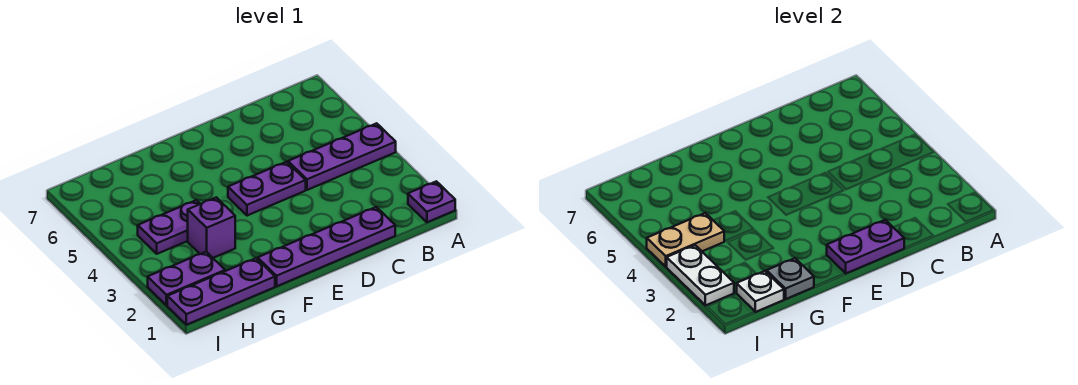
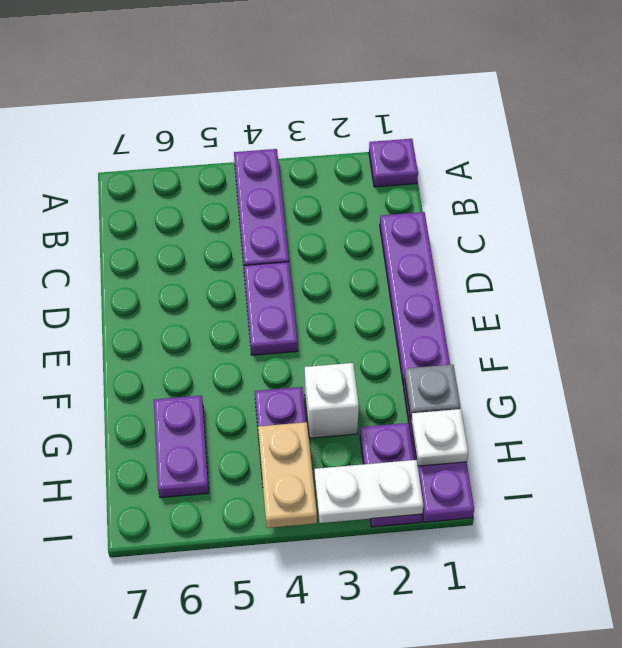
purple plate D1:E1 level 2 -> purple plate G6:H6 level 1
purple brick G3 level 1 -> white brick G3 level 1

